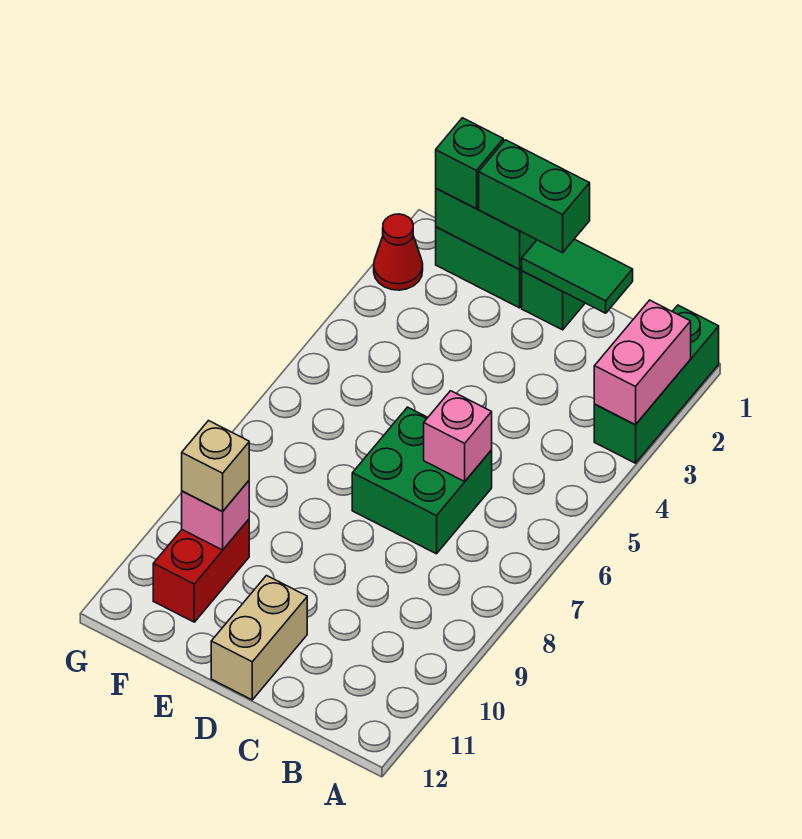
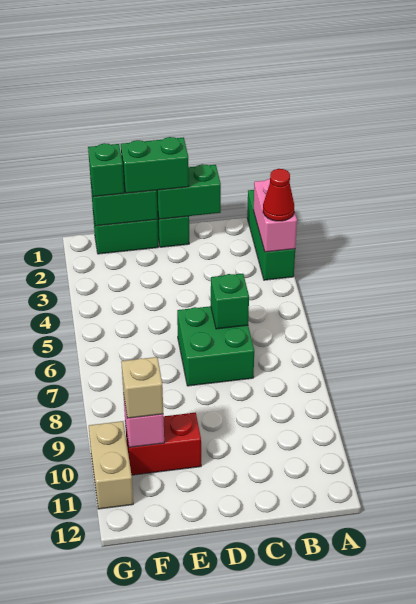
green tile C1:D1 level 2 -> green brick C1:D1 level 2
pink brick C6 level 2 -> green brick C6 level 2
tan brick D11:D12 level 1 -> tan brick G10:G11 level 1
red brick F10:F11 level 1 -> red brick E10:F10 level 1
red cone G2 level 1 -> red cone A3 level 3

